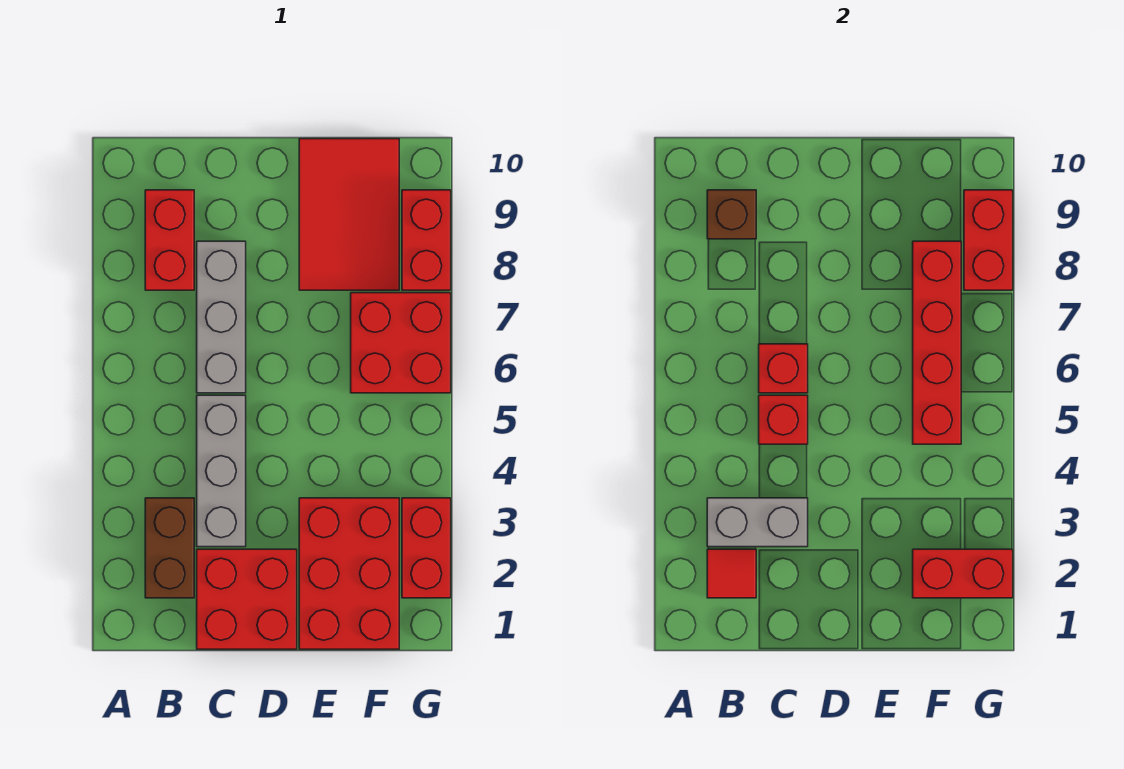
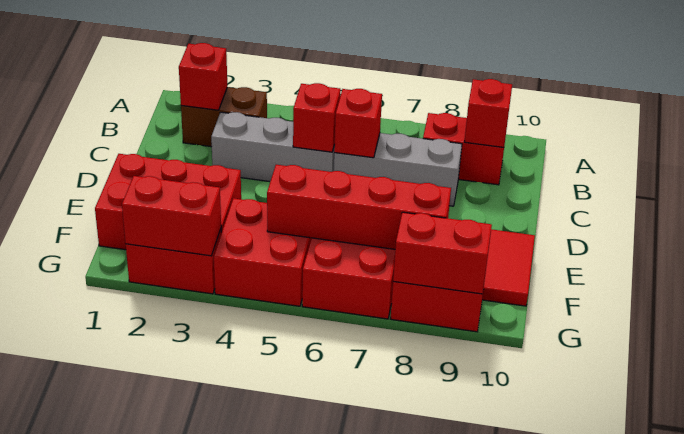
red tile B2 level 2 -> red brick B2 level 2
grey brick B3:C3 level 2 -> none
brown brick B9 level 2 -> red brick B9 level 2
red brick C1:D2 level 1 -> red brick F4:G5 level 1
red brick F2:G2 level 2 -> red brick G2:G3 level 2

